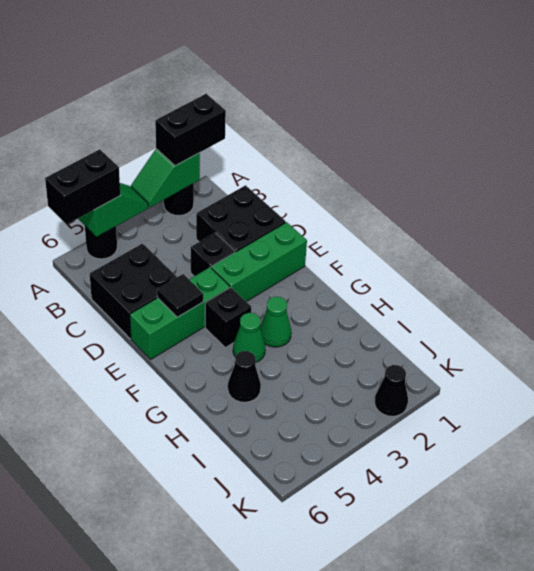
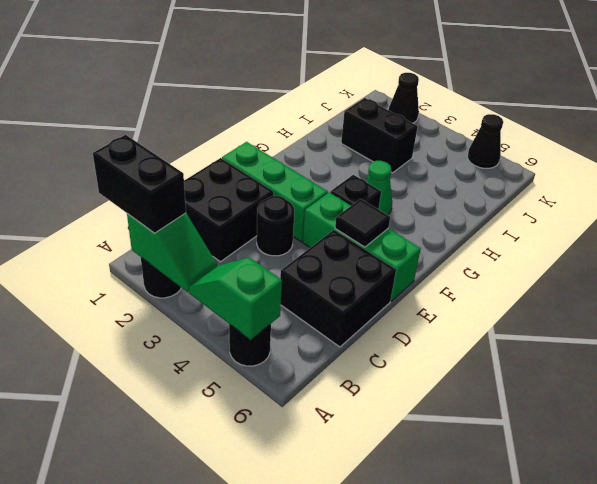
black brick A5:A6 level 3 -> black brick I2:I3 level 1
black brick D3 level 1 -> black round brick D3 level 1
green cone G3 level 1 -> none
black cone H5 level 1 -> black cone K5 level 1

